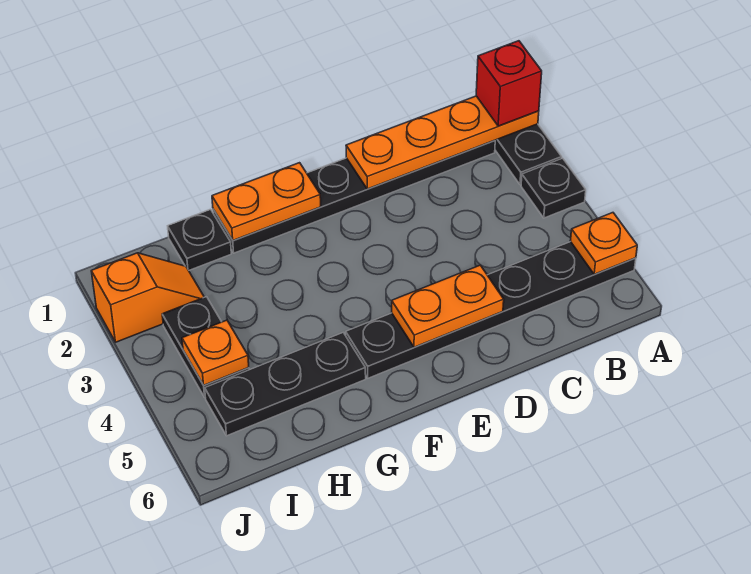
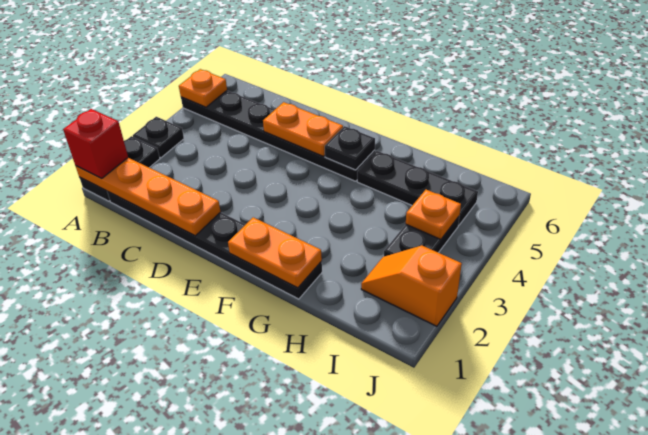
black plate H1 level 1 -> black plate F5 level 2

